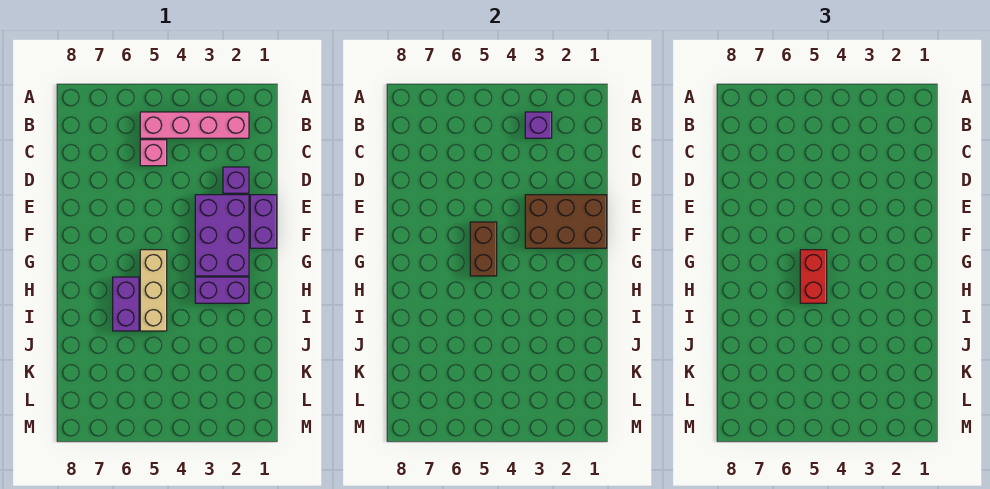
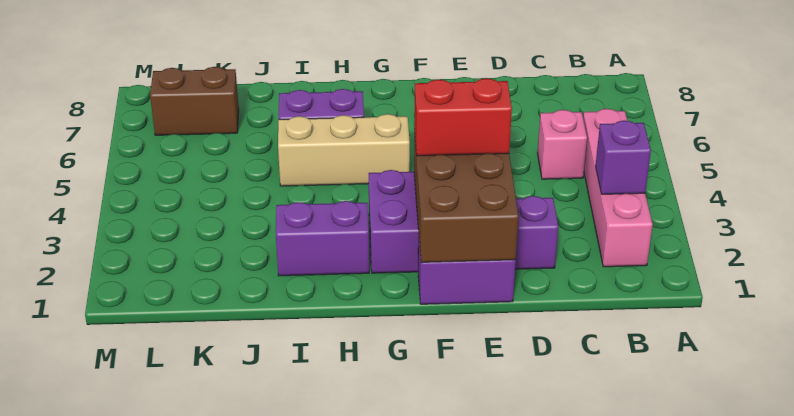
brown brick F5:G5 level 2 -> brown brick K7:L7 level 1
red brick G5:H5 level 3 -> red brick E3:F3 level 3
purple brick H2:H3 level 1 -> purple brick H2:I2 level 1

